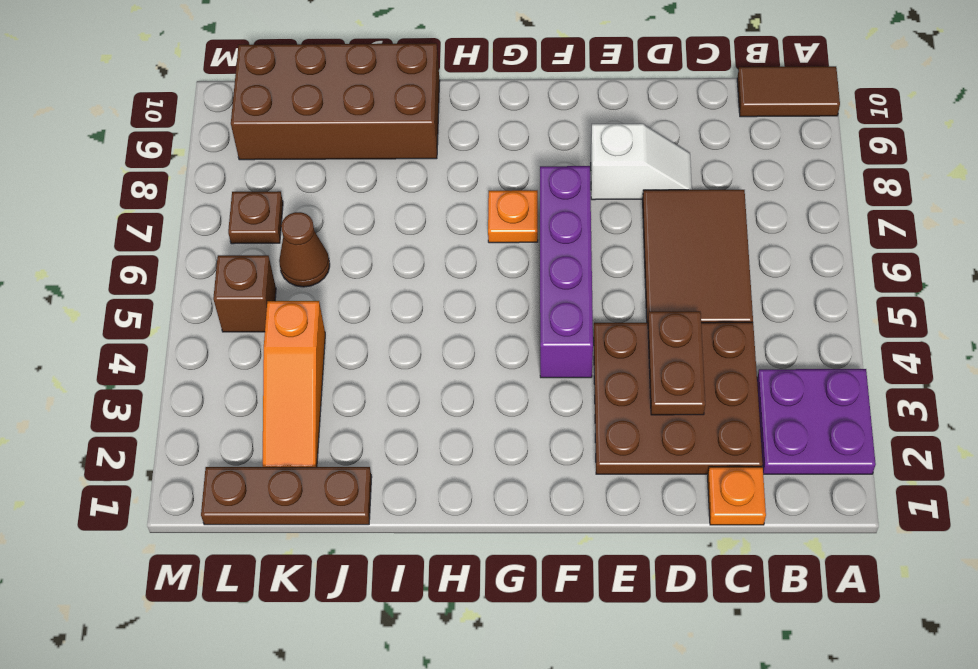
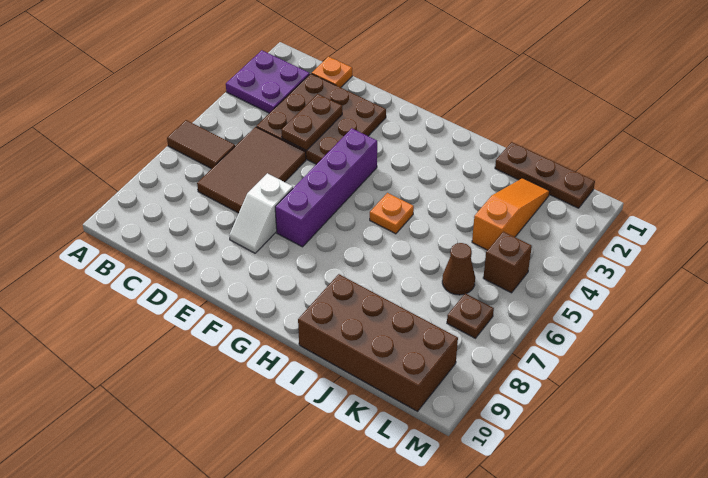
brown tile A10:B10 level 1 -> brown tile A6:B6 level 1
white slope D8:E8 level 1 top E -> white slope E7:E8 level 1 top 7
orange plate G7 level 1 -> orange plate H5 level 1

